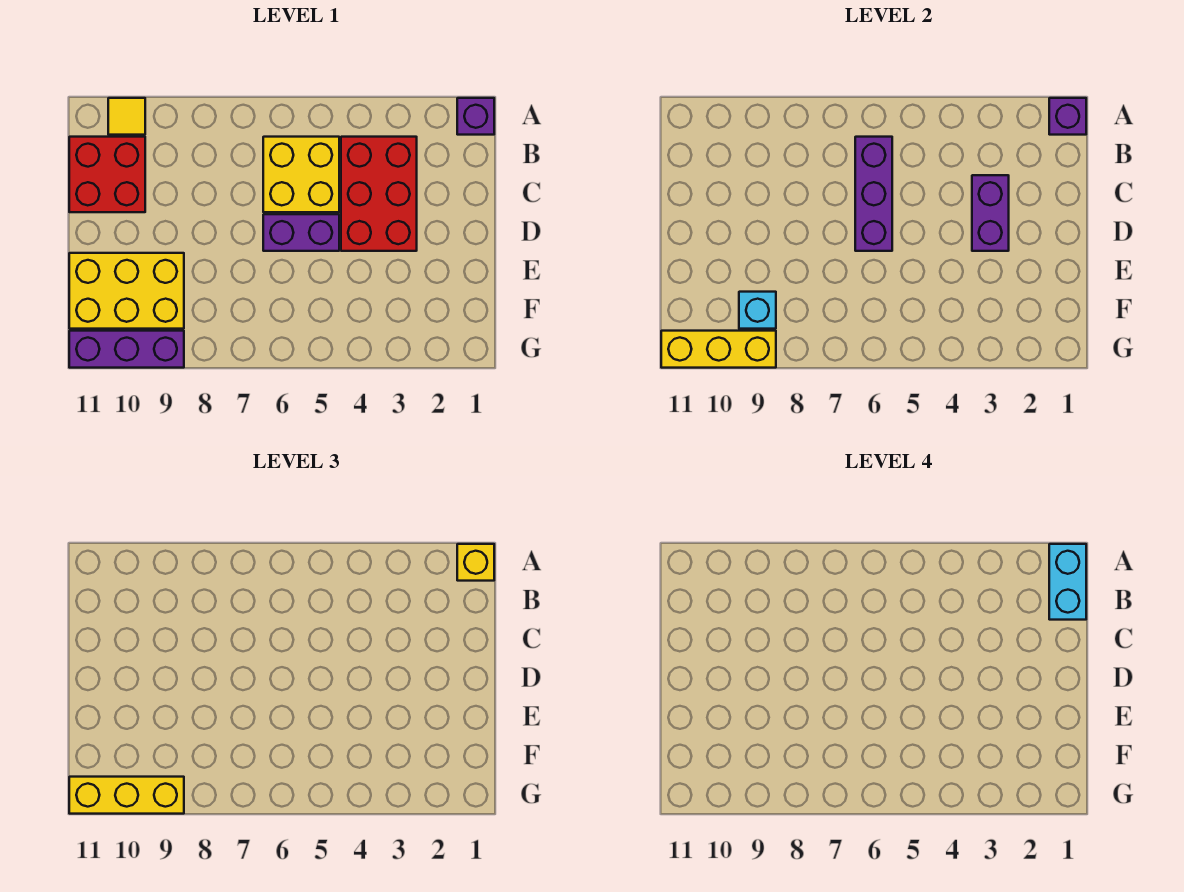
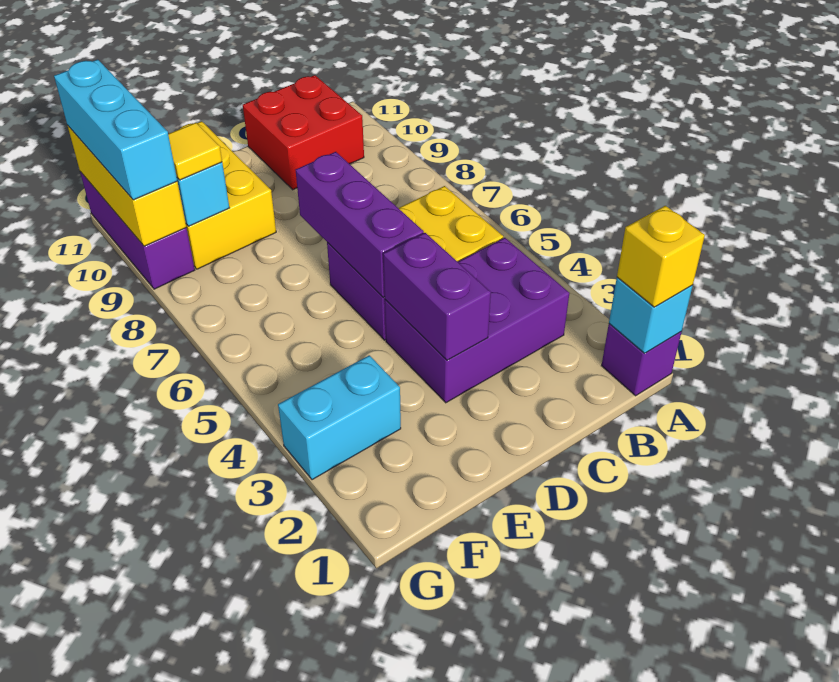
purple brick A1 level 2 -> cyan brick A1 level 2
cyan brick A1:B1 level 4 -> cyan brick F3:G3 level 1
yellow tile A10 level 1 -> yellow tile F9 level 3
red brick B3:D4 level 1 -> purple brick B3:D4 level 1
purple brick B6:D6 level 2 -> purple brick D5:D7 level 2
purple brick C3:D3 level 2 -> purple brick D3:D4 level 2
yellow brick G9:G11 level 3 -> cyan brick G9:G11 level 3

